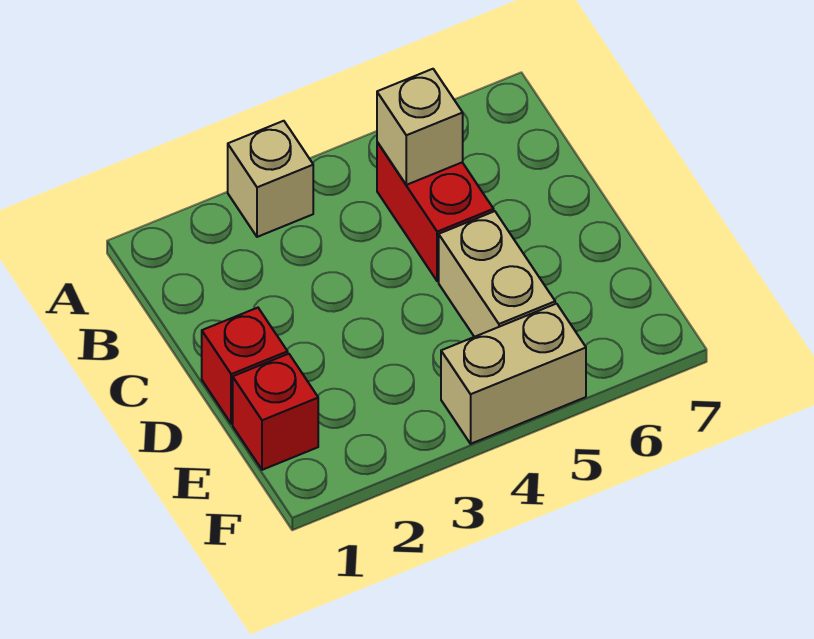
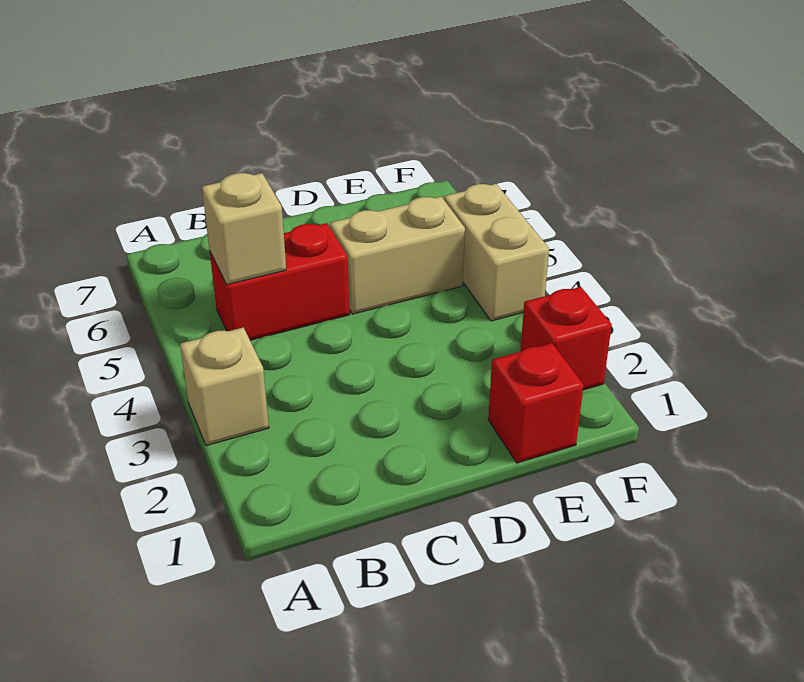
red brick D1 level 1 -> red brick F2 level 1

